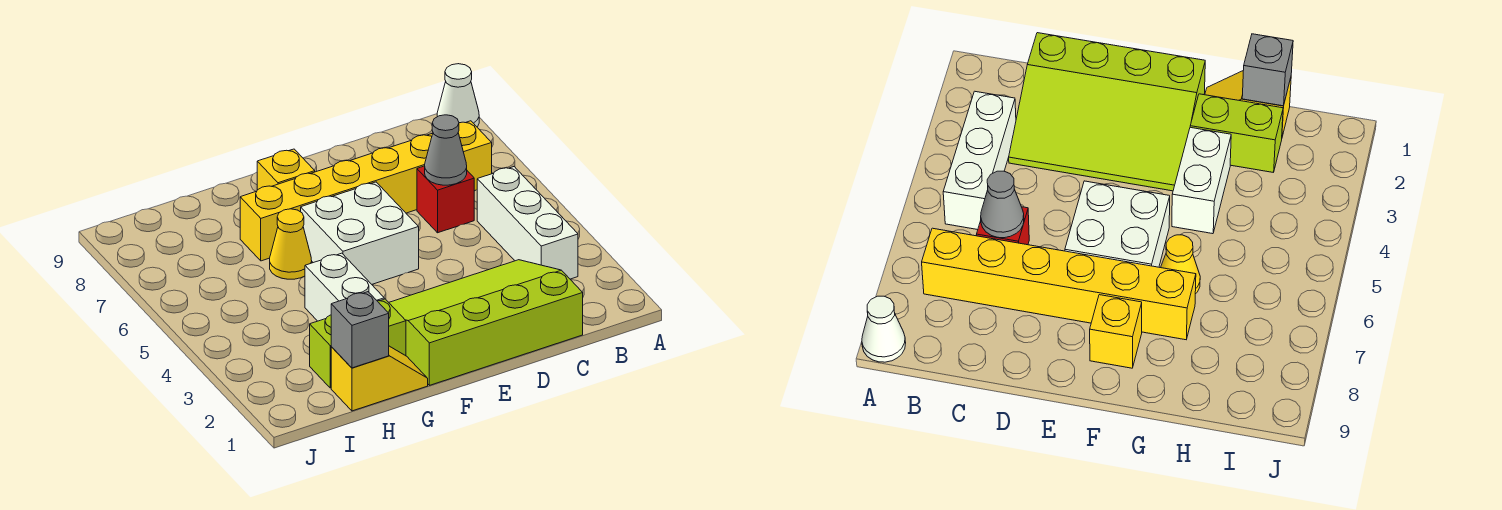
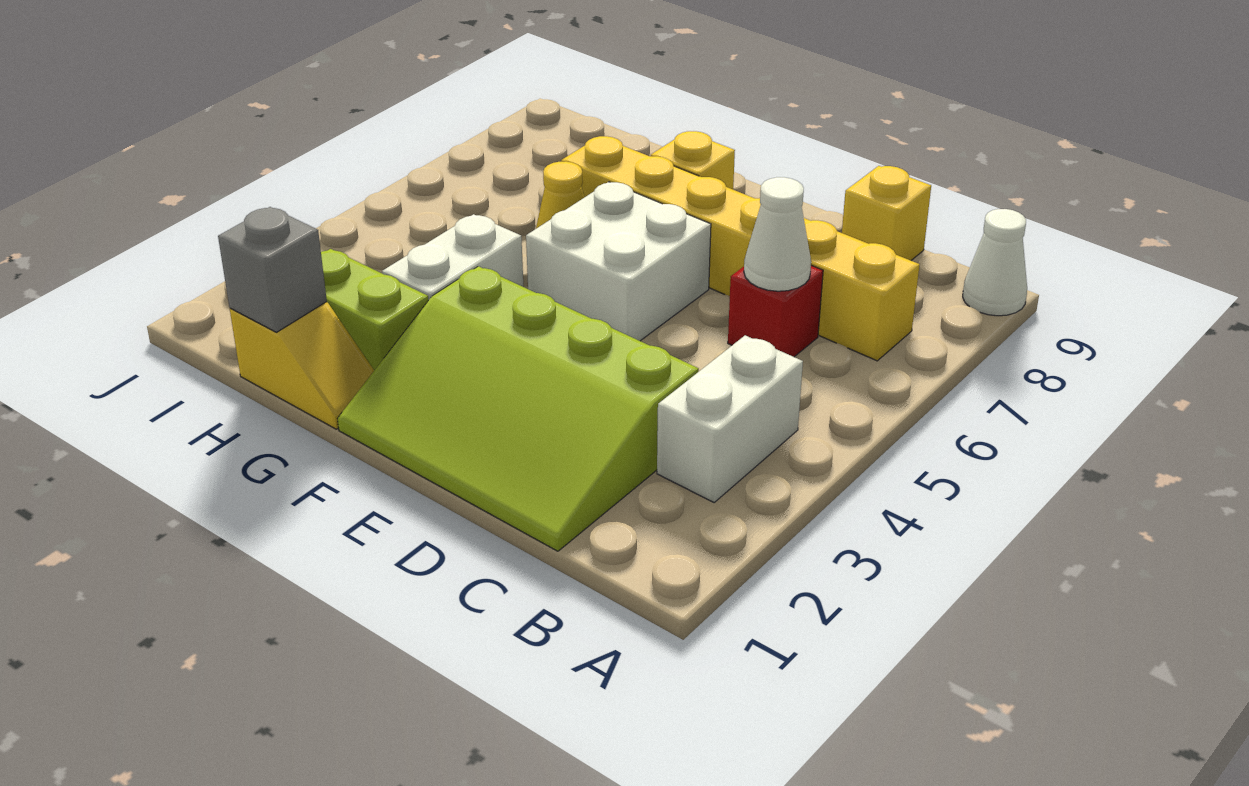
white brick B3:B5 level 1 -> white brick B3:B4 level 1
lime slope C1:F3 level 1 top 1 -> lime slope C1:F3 level 1 top 3
grey cone C6 level 2 -> white cone C6 level 2
none -> yellow brick C9 level 1

